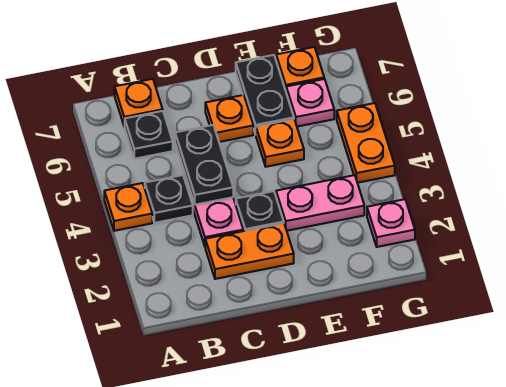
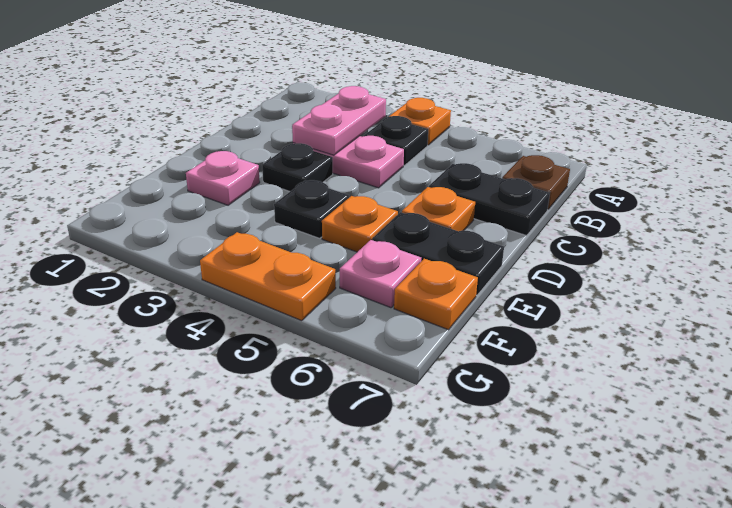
black plate B6 level 1 -> black plate E4 level 1
orange plate B7 level 1 -> brown plate B7 level 1
orange plate C2:D2 level 1 -> none
black plate C4:C5 level 2 -> black plate C6:C7 level 1
pink plate E3:F3 level 1 -> pink plate B3:C3 level 2
pink plate G2 level 1 -> pink plate E2 level 1

